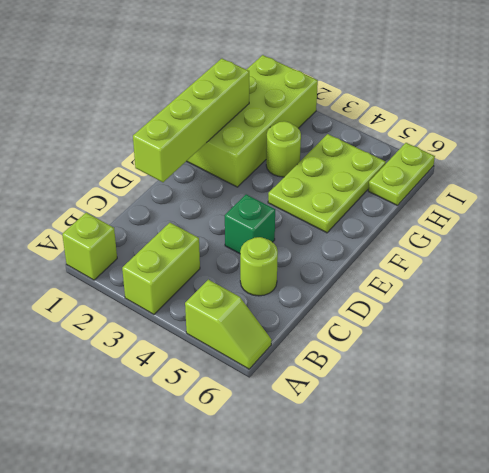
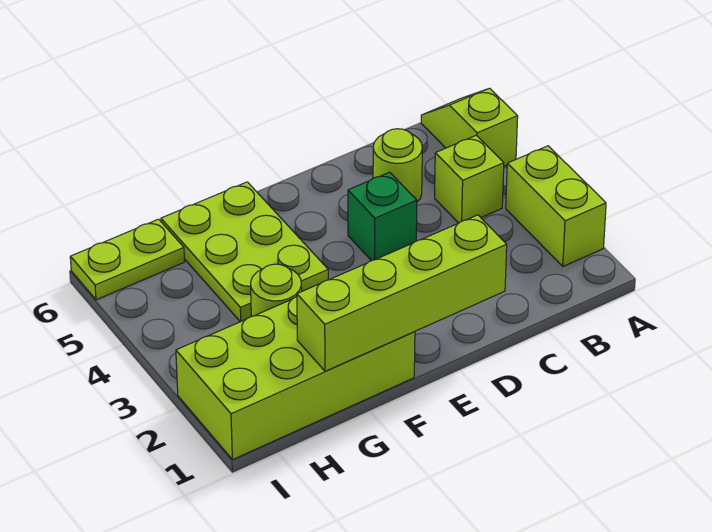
lime brick A1 level 1 -> lime brick B4 level 1
lime brick A3:B3 level 1 -> lime brick A2:A3 level 1
lime plate F4:H5 level 1 -> lime plate F4:G6 level 1

